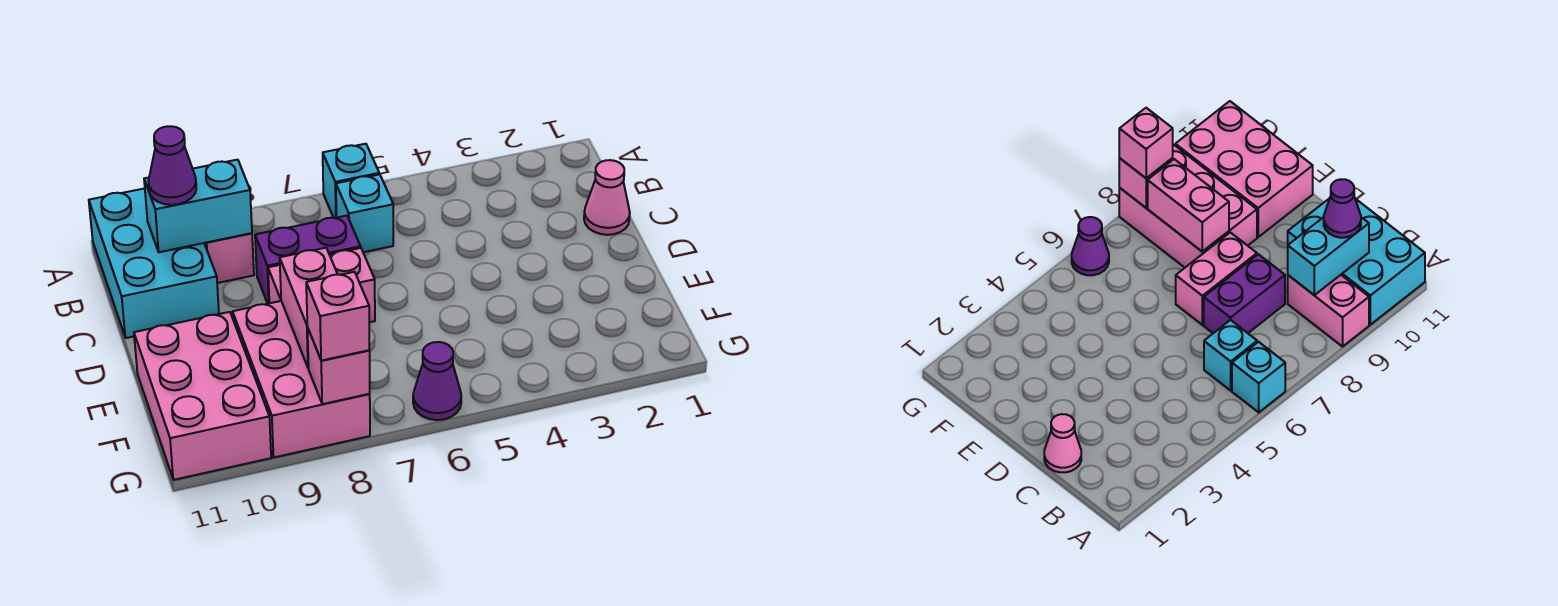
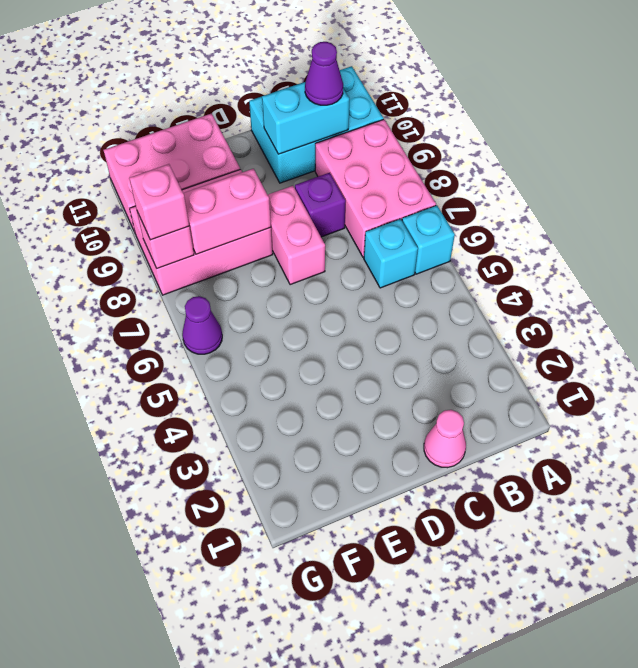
pink brick A9:B9 level 1 -> pink brick A7:B9 level 1
cyan brick B9:B10 level 2 -> cyan brick B10:C10 level 2
purple brick C7:C8 level 1 -> purple brick C8 level 1

